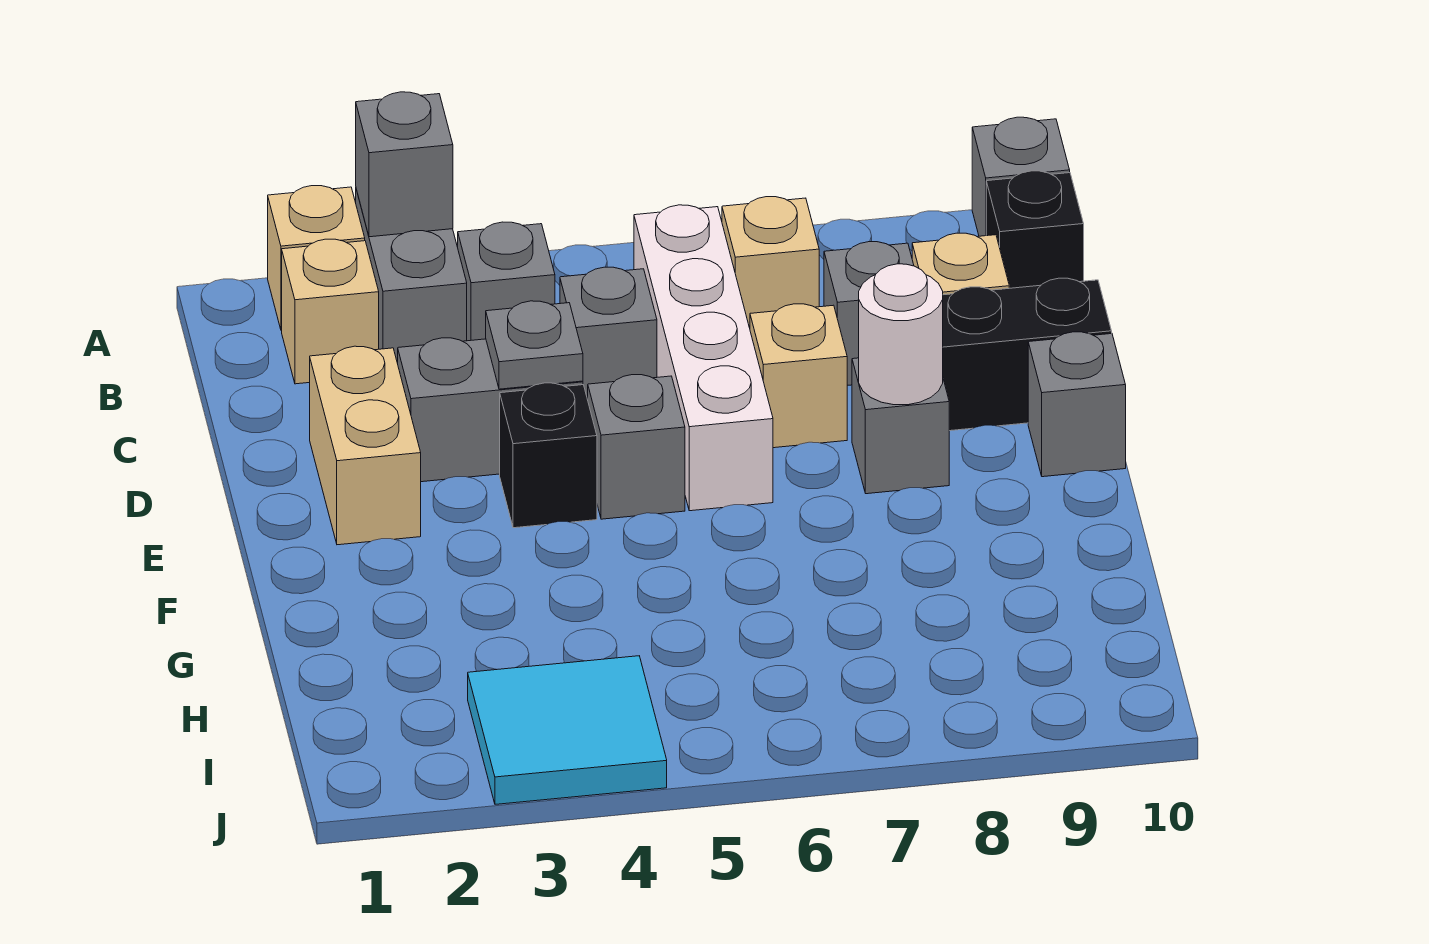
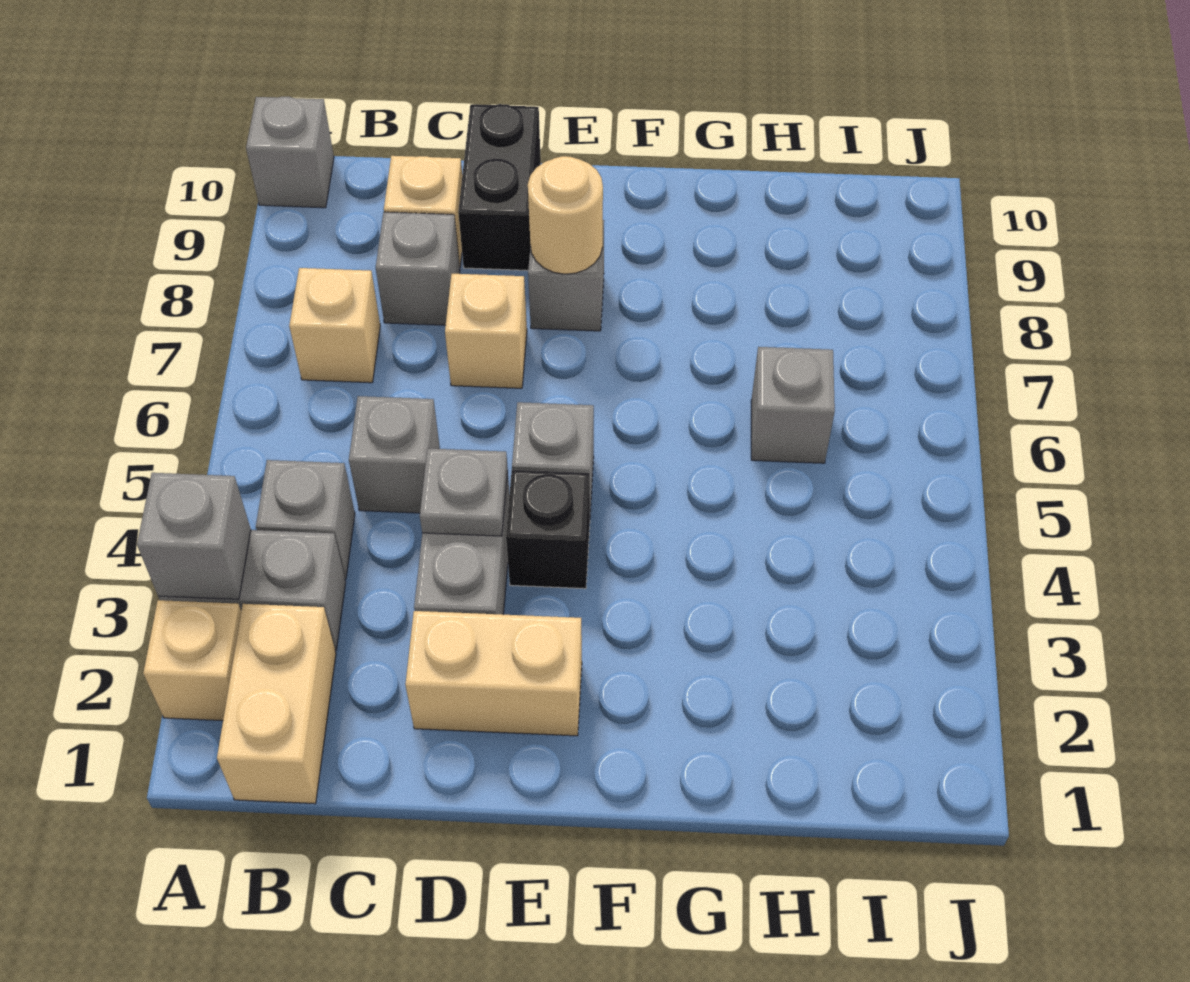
tan brick B2 level 1 -> tan brick B1:B2 level 1
white brick B6:E6 level 1 -> none
black brick B10 level 1 -> none
white round brick E8 level 2 -> tan round brick E8 level 2
grey brick E10 level 1 -> grey brick H6 level 1
cyan tile I3:J4 level 1 -> none

